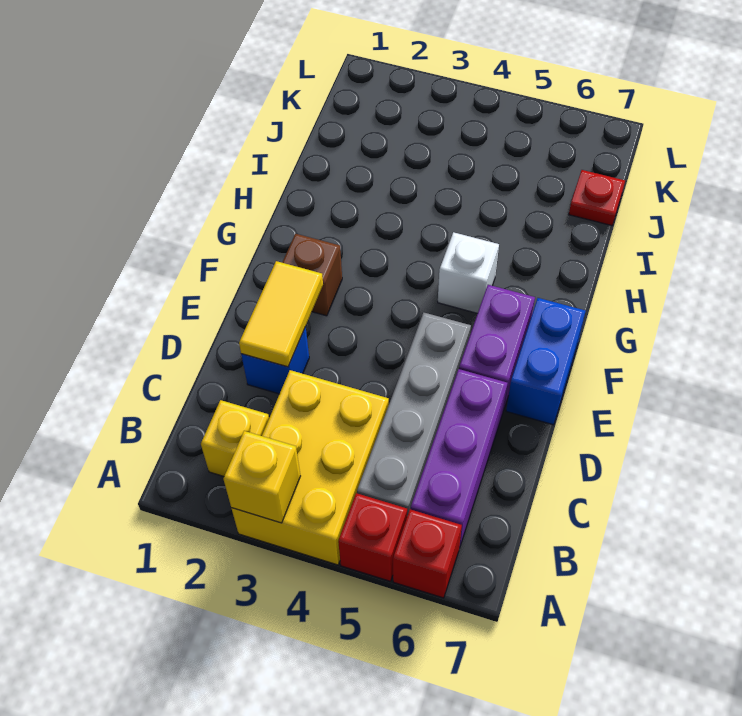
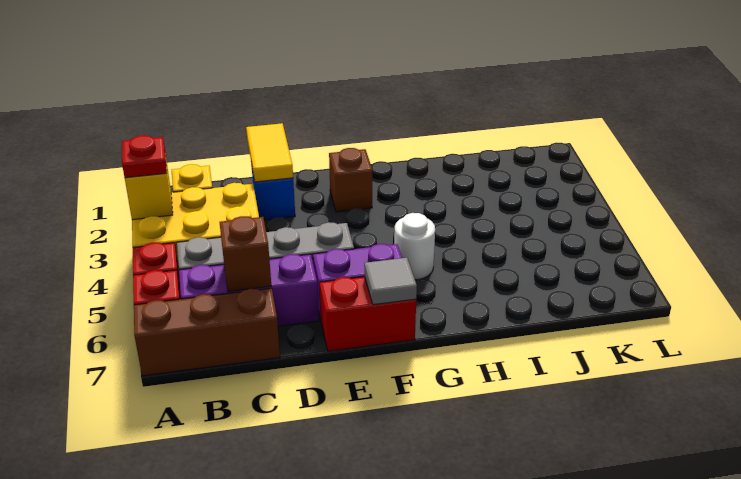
none -> brown brick A7:C7 level 1
none -> brown brick C6 level 2
yellow tile D2:E2 level 2 -> yellow tile D1:D2 level 2
blue brick E7:F7 level 1 -> red brick E7:F7 level 1
none -> grey tile F7 level 2
white brick G5 level 1 -> white round brick G5 level 1
red plate J7 level 1 -> red plate A3 level 3

